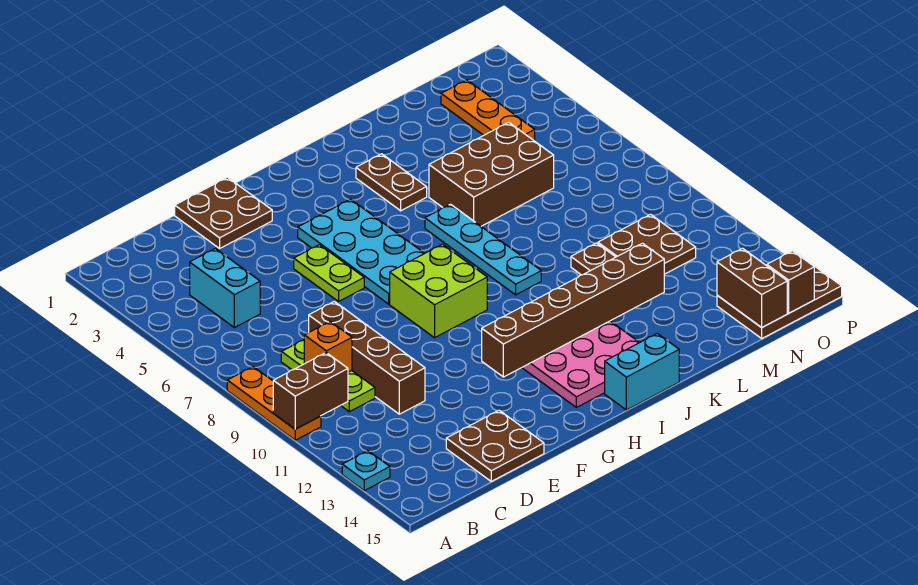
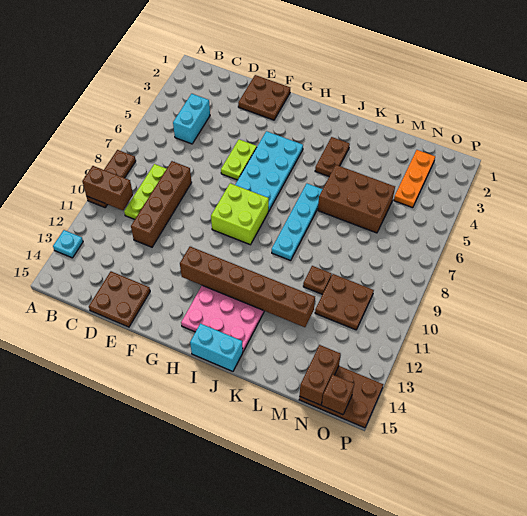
orange plate A8:A10 level 1 -> brown plate A8:A10 level 1
orange brick C9 level 2 -> none

